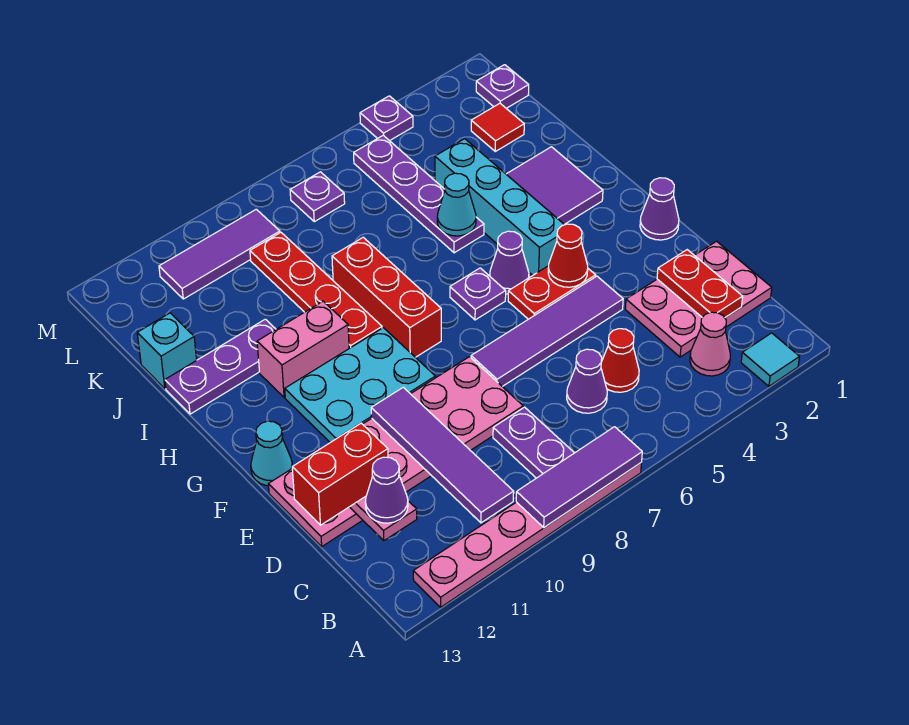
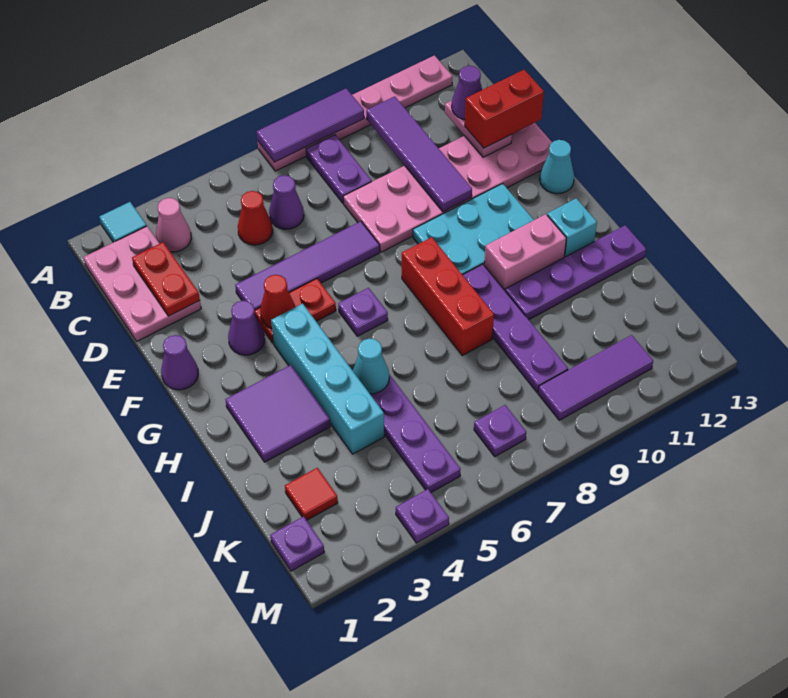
pink plate C1:D3 level 1 -> pink plate B1:D2 level 1
purple cone G5 level 1 -> purple cone F3 level 1
red plate H9:K9 level 1 -> purple plate H9:K9 level 1
purple plate I11:I13 level 1 -> purple plate I10:I13 level 1
cyan brick J13 level 1 -> cyan brick H12 level 1

